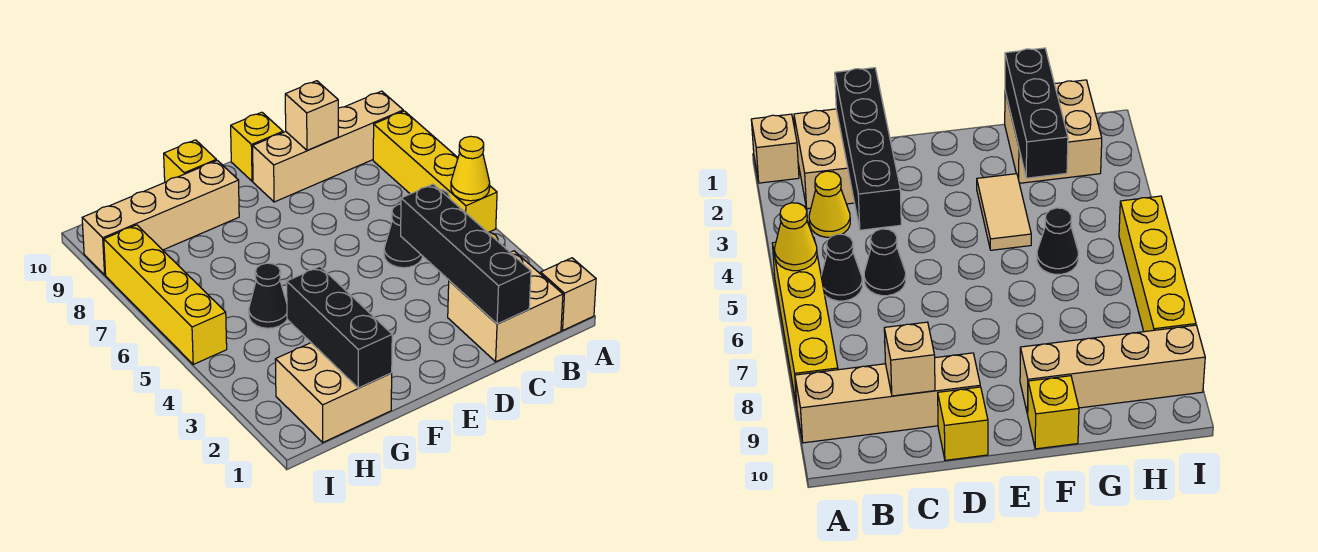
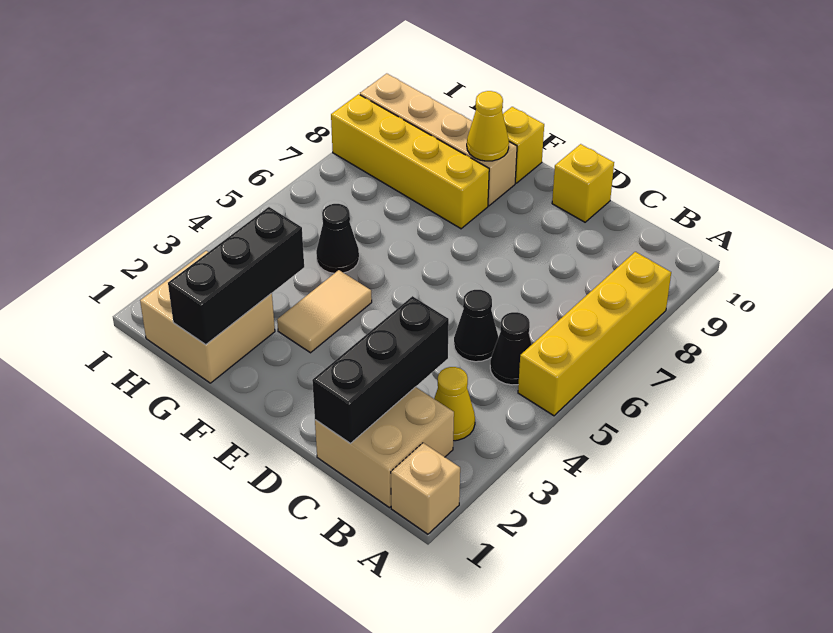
yellow cone A5 level 2 -> yellow cone F9 level 2
tan brick A9:D9 level 1 -> none
black brick C1:C4 level 2 -> black brick C1:C3 level 2
tan brick C9 level 2 -> none
yellow brick I5:I8 level 1 -> yellow brick F8:I8 level 1

